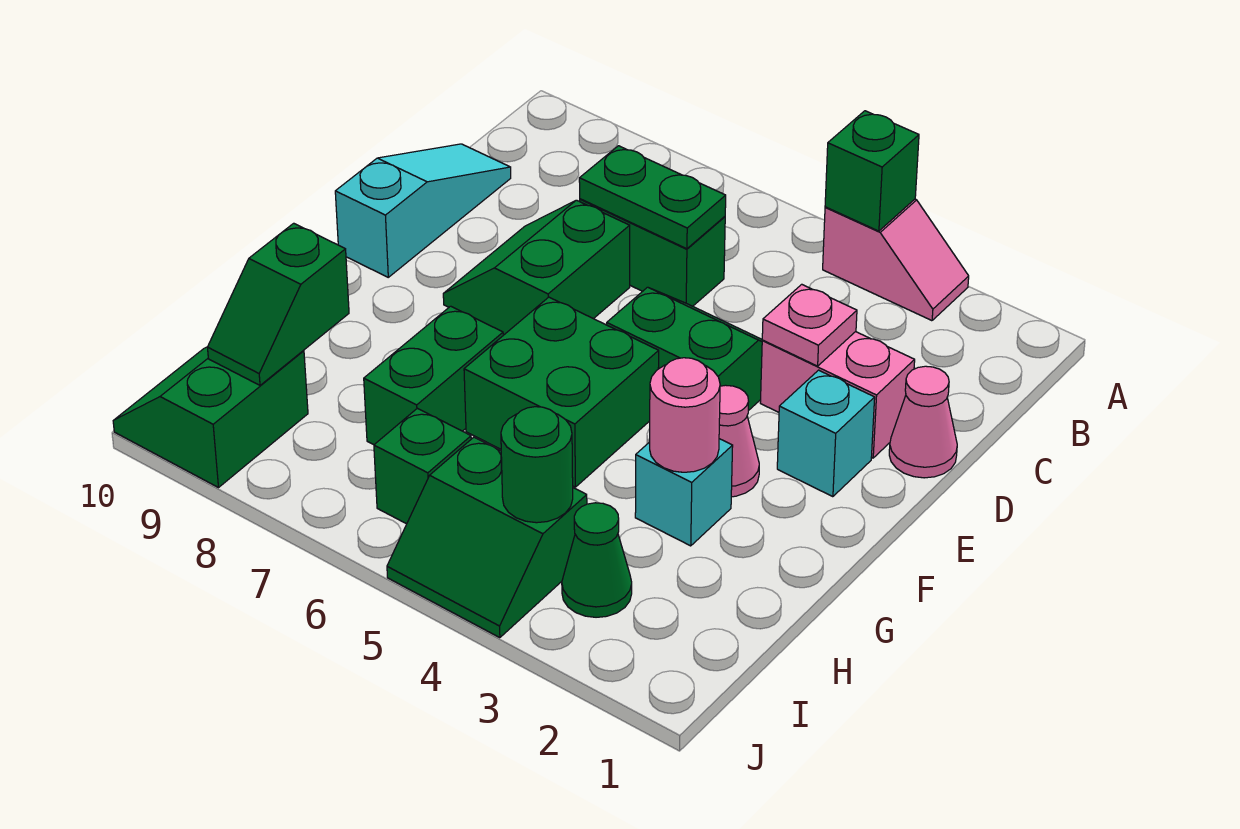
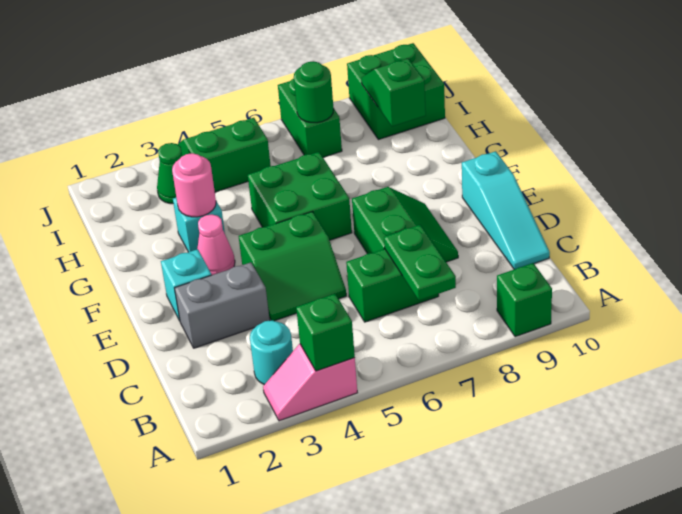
none -> cyan round brick B3 level 1
green plate C6:C7 level 2 -> green plate B7:C7 level 2
pink cone D1 level 1 -> none
pink brick D2:D3 level 1 -> grey brick D2:D3 level 1
pink plate D3 level 2 -> none
green brick G7:H7 level 1 -> green brick I7:J7 level 1
green round brick I4 level 2 -> green round brick I7 level 2
green brick I6 level 1 -> green brick A9 level 1
green slope I9:J10 level 1 top 9 -> green brick I9:J10 level 1

